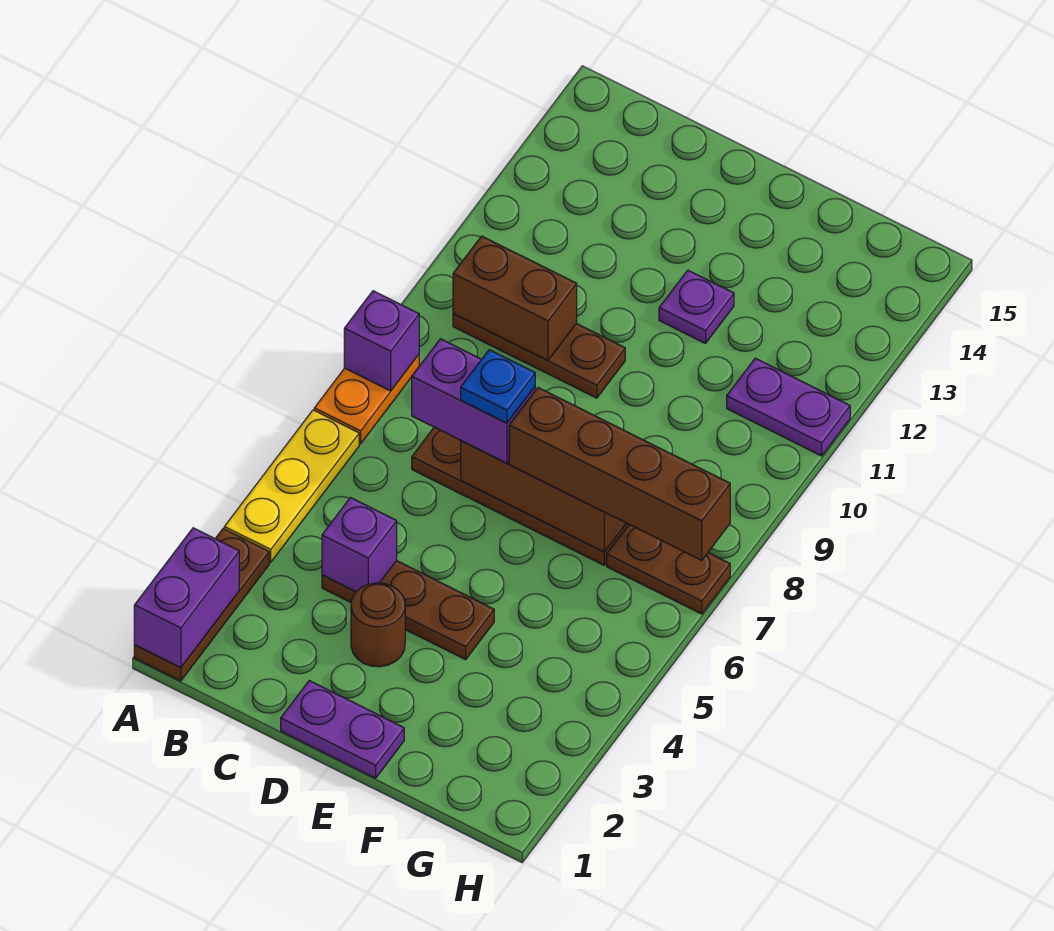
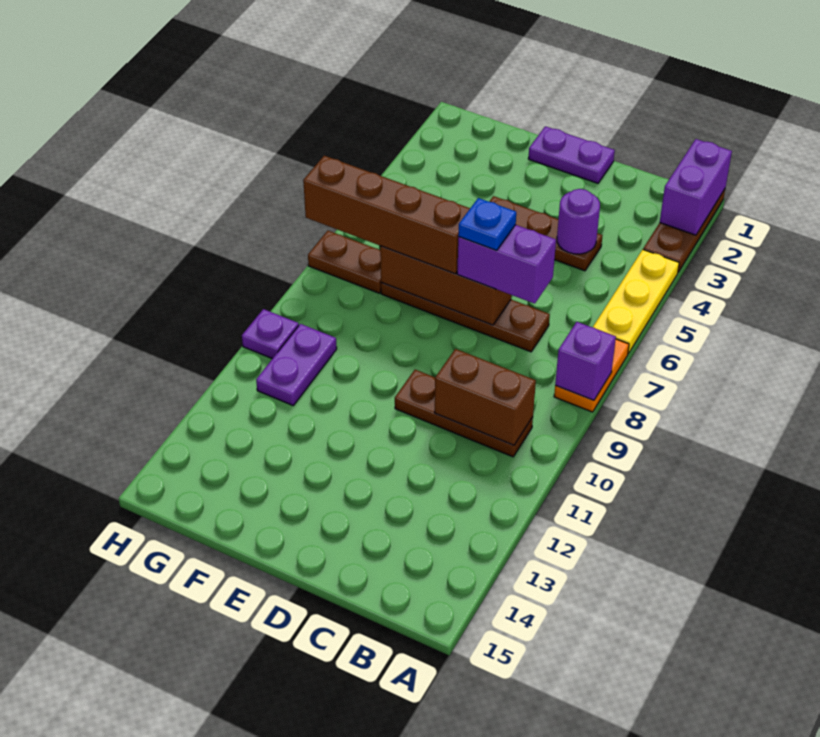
purple brick C4 level 2 -> purple round brick C4 level 2
brown round brick D3 level 1 -> none
purple plate E12 level 1 -> purple plate H10 level 1
purple plate G11:H11 level 1 -> purple plate G10:G11 level 1

